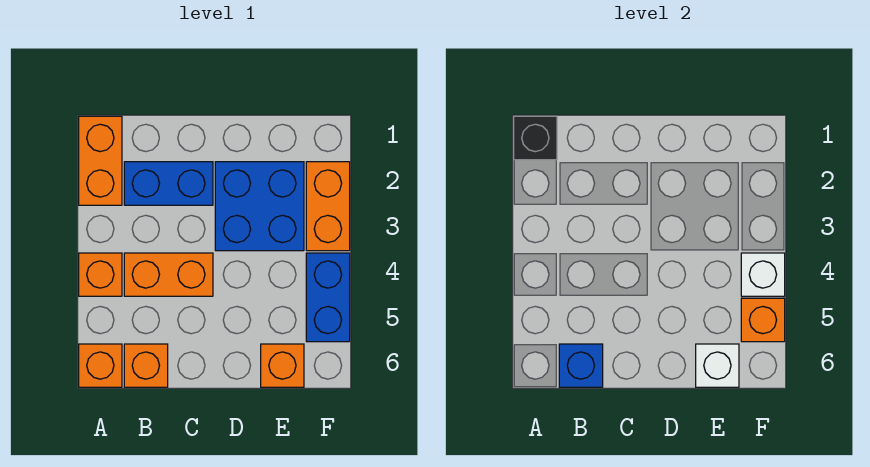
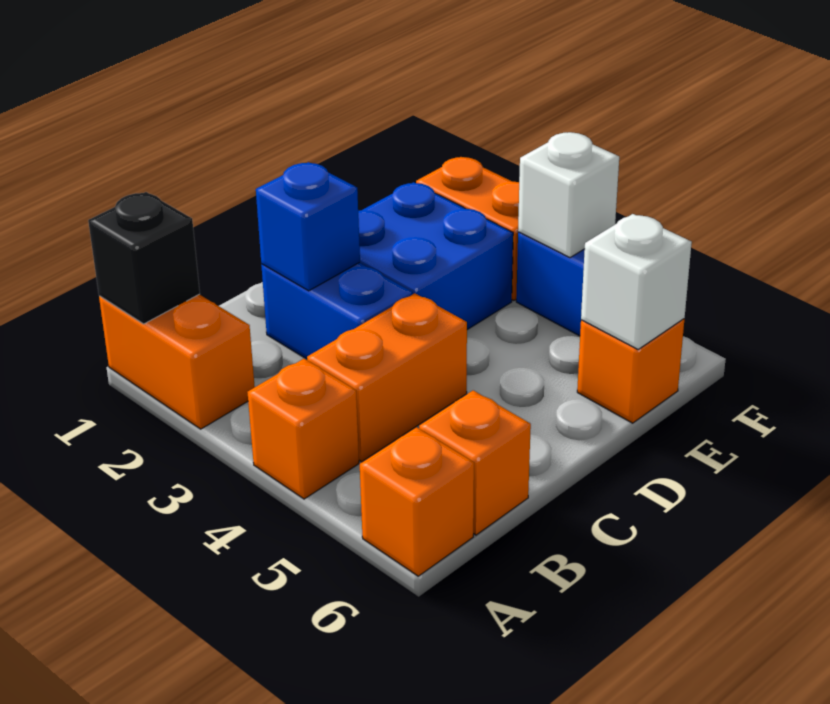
blue brick B2:C2 level 1 -> blue brick C2:C3 level 1
blue brick B6 level 2 -> blue brick C2 level 2
orange brick F5 level 2 -> none

